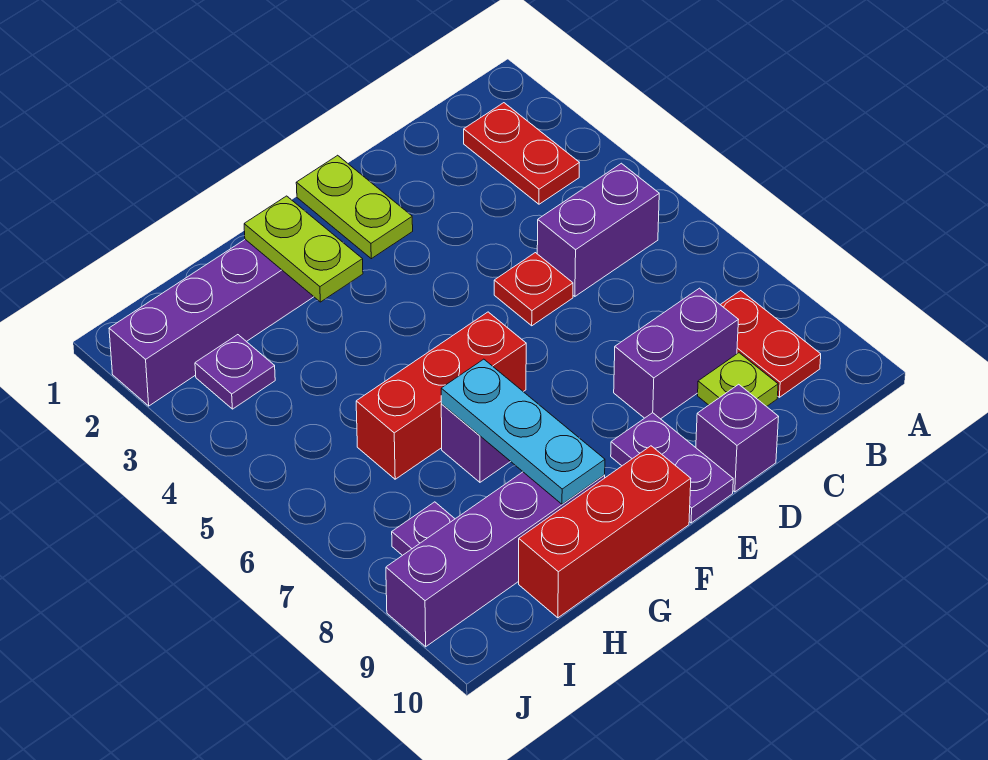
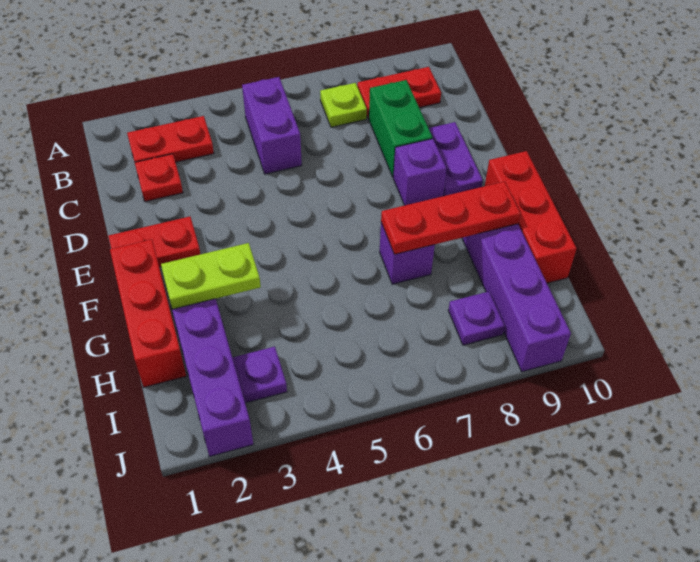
purple brick C8:D8 level 1 -> green brick C8:D8 level 1
lime plate C9 level 1 -> lime plate B7 level 1
red plate D5 level 1 -> red plate C2 level 1
purple brick D10 level 1 -> purple brick E8 level 1
lime plate E1:E2 level 1 -> red plate E1:E2 level 1
purple plate E9:E10 level 1 -> purple plate D9:E9 level 1
red brick F6:H6 level 1 -> red brick F1:H1 level 1
cyan plate G7:G9 level 2 -> red plate G7:G9 level 2

